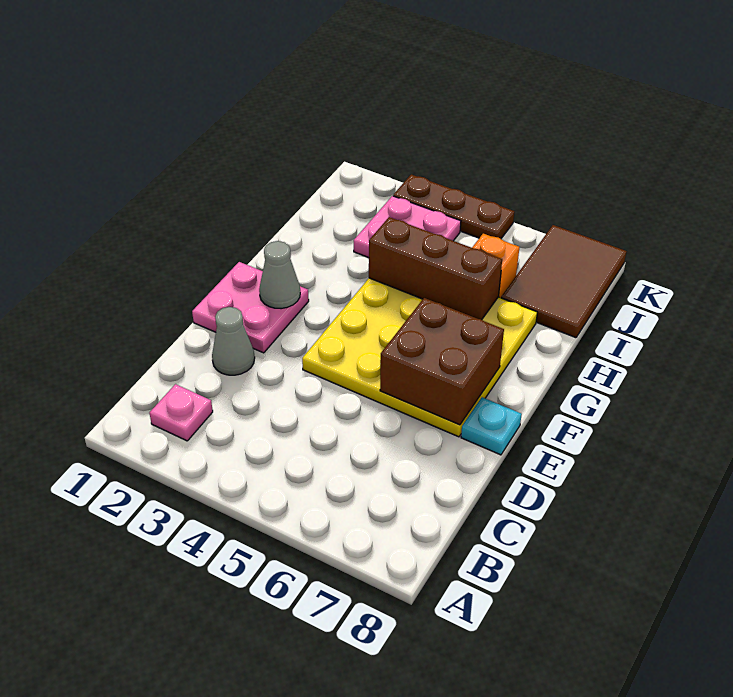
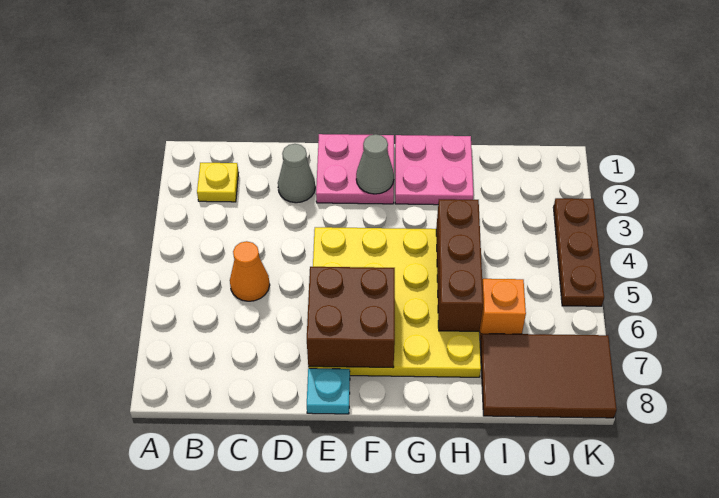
pink plate B2 level 1 -> yellow plate B2 level 1
none -> orange cone C5 level 1
pink plate I3:J4 level 1 -> pink plate G1:H2 level 1

